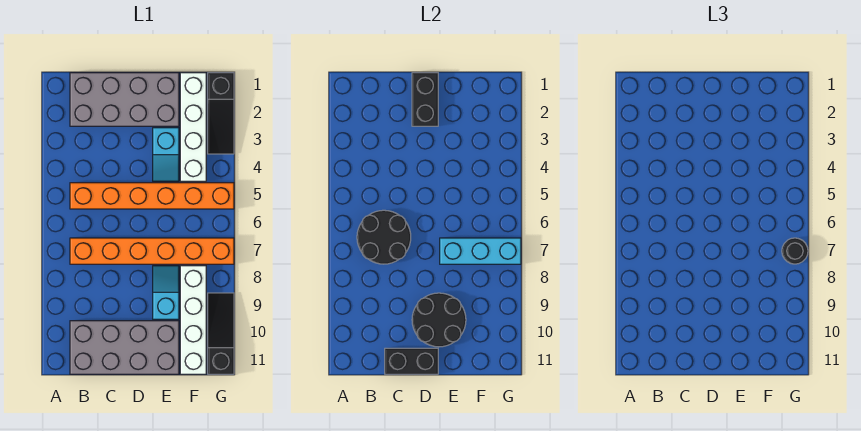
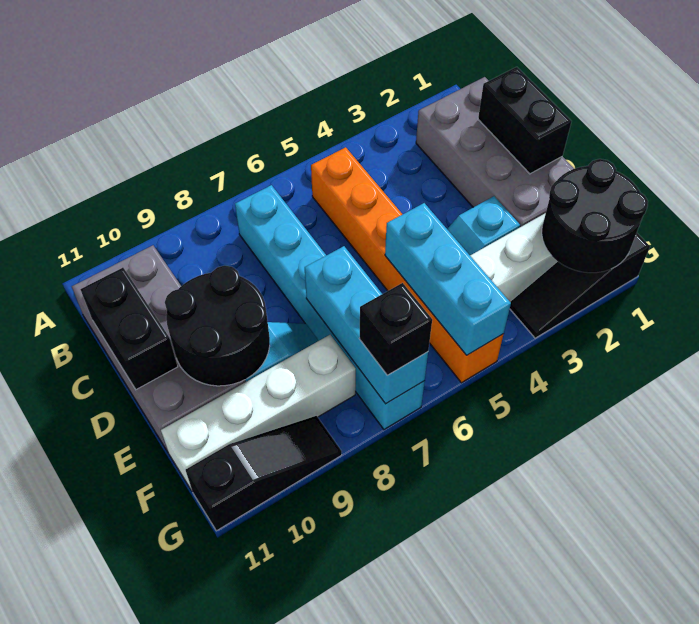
black round brick B6:C7 level 2 -> black round brick F1:G2 level 2
orange brick B7:G7 level 1 -> cyan brick B7:G7 level 1
black brick D1:D2 level 2 -> black brick C1:D1 level 2
none -> cyan brick E5:G5 level 2
black round brick G7 level 3 -> black brick G7 level 3

